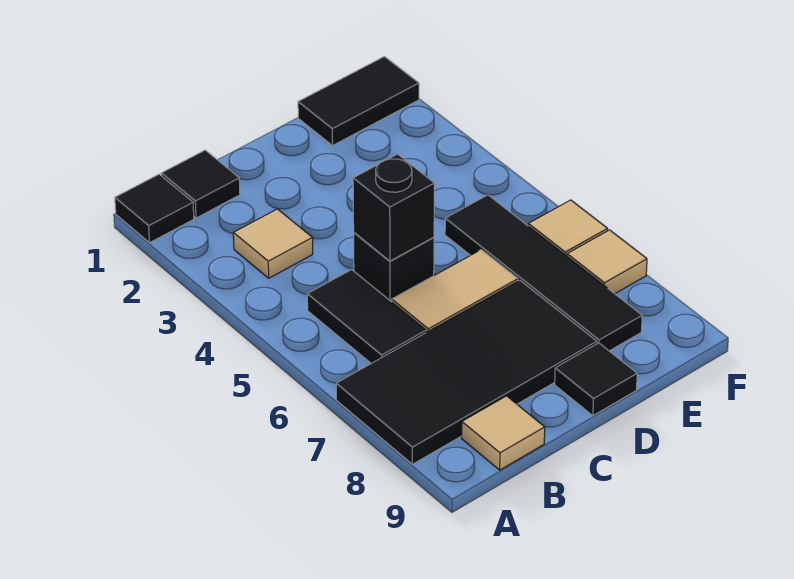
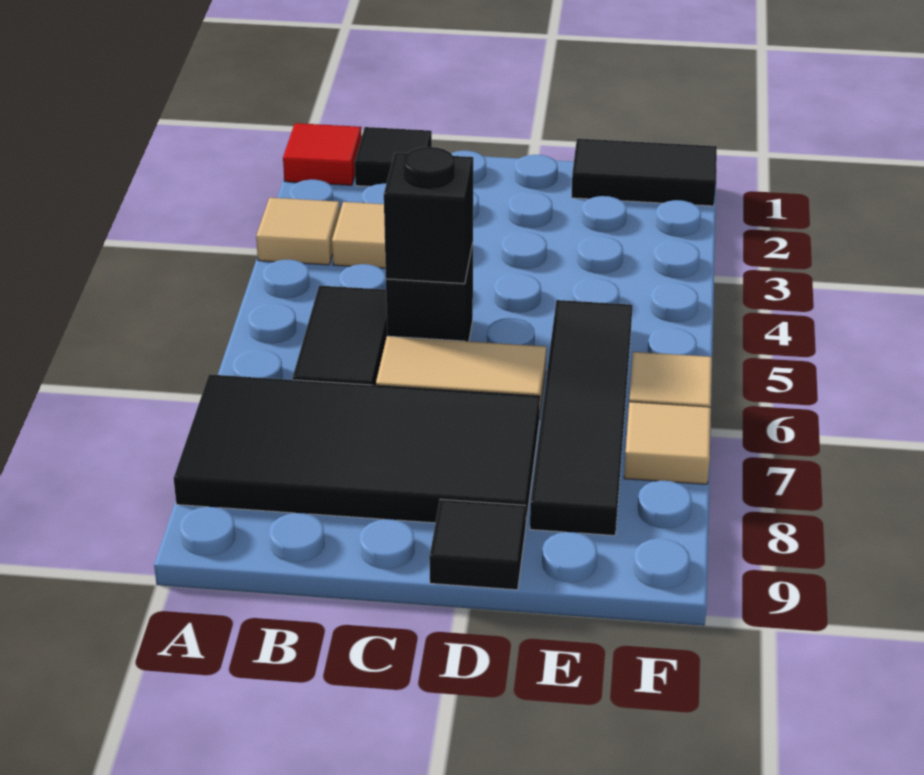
black tile A1 level 1 -> red tile A1 level 1
tan tile B9 level 1 -> tan tile A3 level 1

